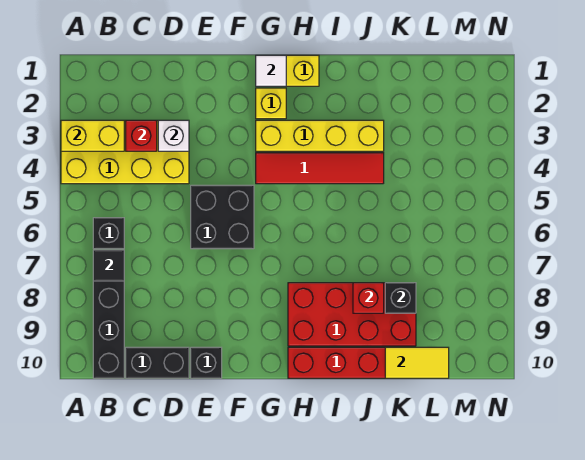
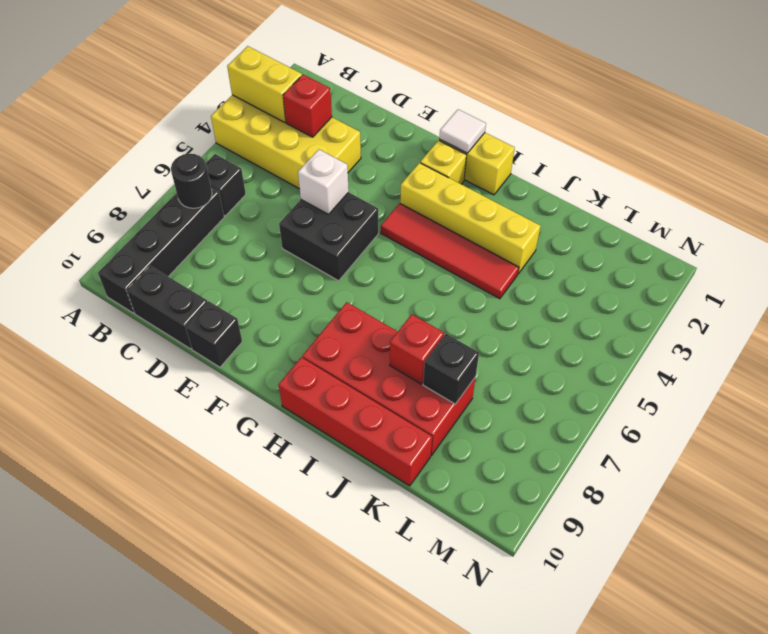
black tile B7 level 2 -> black round brick B7 level 2
white brick D3 level 2 -> white brick E5 level 2
yellow tile K10:L10 level 2 -> none

